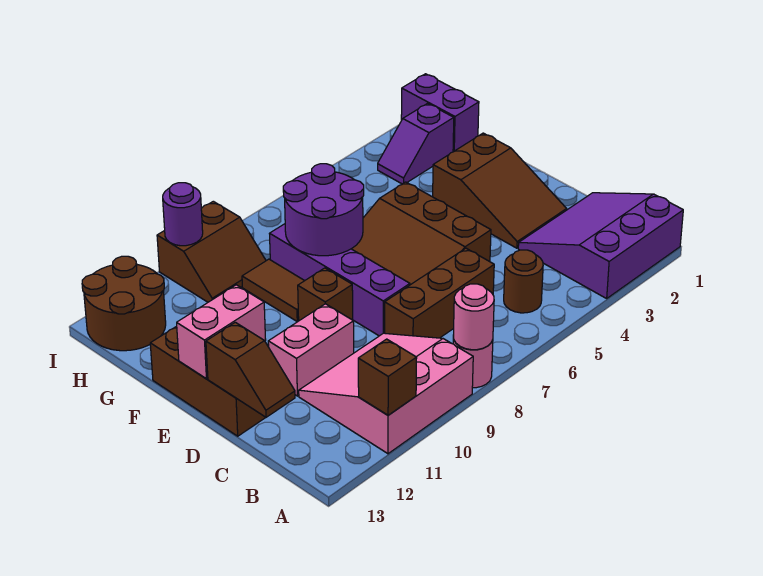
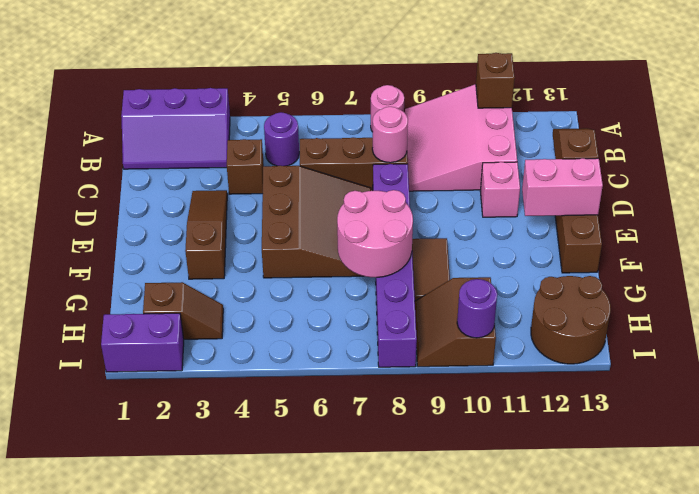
purple slope A1:C3 level 1 top A -> purple slope A1:B3 level 1 top A
pink round brick A8 level 2 -> pink round brick C8 level 2
pink slope A9:C11 level 1 top A -> pink slope A9:C11 level 1 top 11
brown round brick B5 level 1 -> purple round brick B5 level 1
brown slope D2:F3 level 1 top F -> brown slope D3:F3 level 1 top F
purple brick D8:G8 level 1 -> purple brick D8:I8 level 1
pink brick D10:D11 level 1 -> pink brick D11 level 1
brown brick E9 level 1 -> brown brick C4 level 1
purple round brick F7:G8 level 2 -> pink round brick F7:G8 level 2
purple brick H1:I1 level 1 -> purple brick I1:I2 level 1
purple slope H2:H3 level 1 top 2 -> brown slope H2:H3 level 1 top 2
brown slope H9:I10 level 1 top I -> brown slope H9:I10 level 1 top 10

